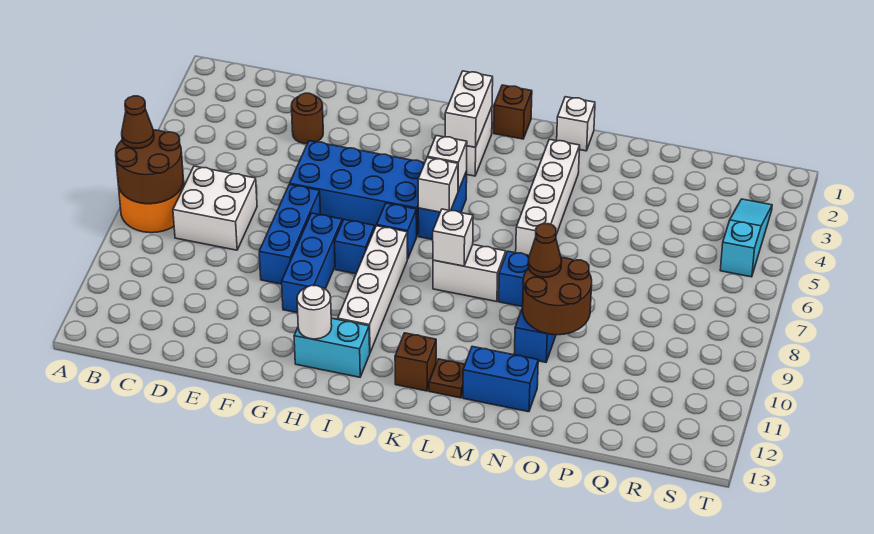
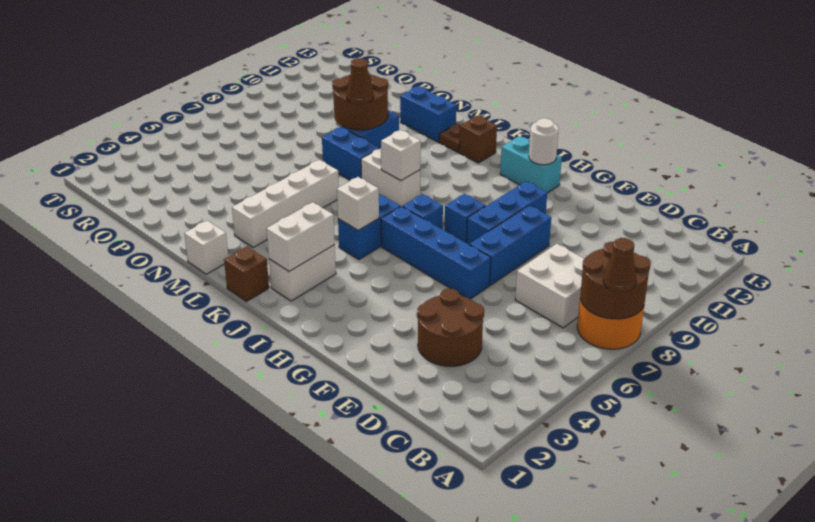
brown round brick E3 level 1 -> brown round brick D3:E4 level 1
blue brick F5:I6 level 1 -> blue brick F6:I6 level 1
white brick I8:I11 level 1 -> none
white brick J6 level 2 -> none
cyan slope S3:S5 level 1 top 5 -> none

